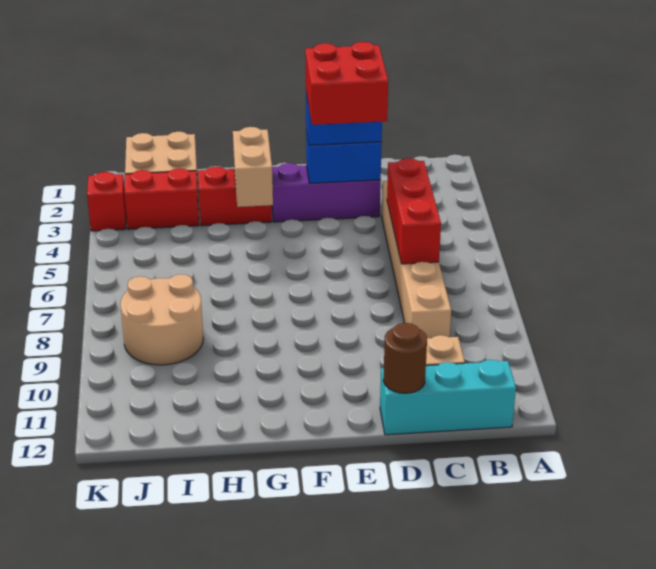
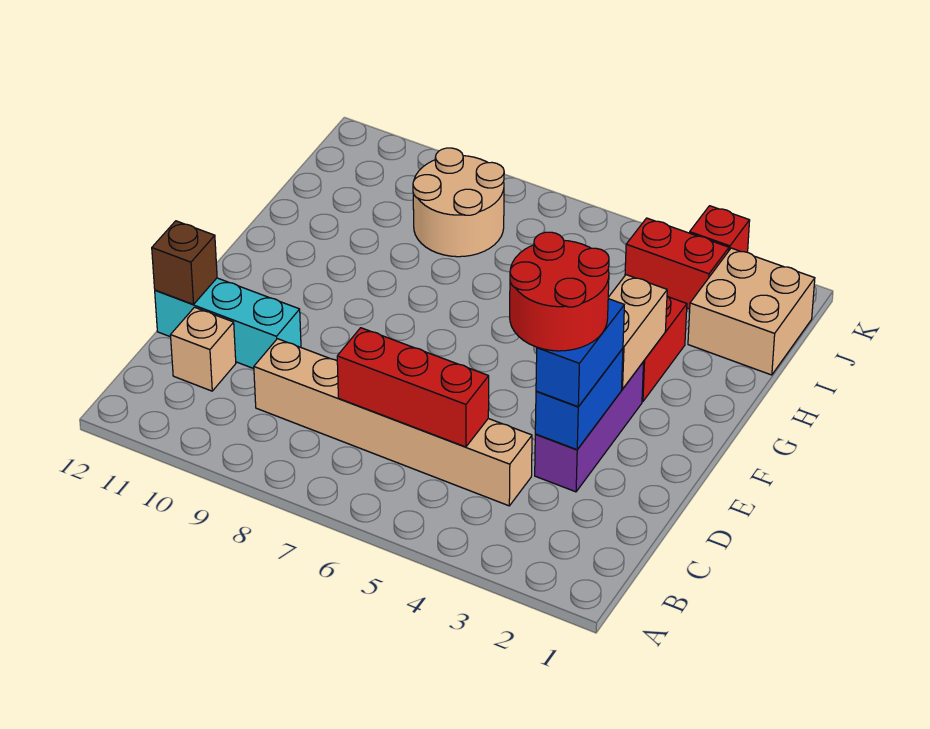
cyan brick B12:D12 level 1 -> cyan brick D10:D12 level 1
red brick D3:E4 level 4 -> red round brick D3:E4 level 4
brown round brick D12 level 2 -> brown brick D12 level 2
tan brick G3:G4 level 2 -> tan brick F3:G3 level 2
red brick I3:J3 level 1 -> red brick J3:J4 level 1

